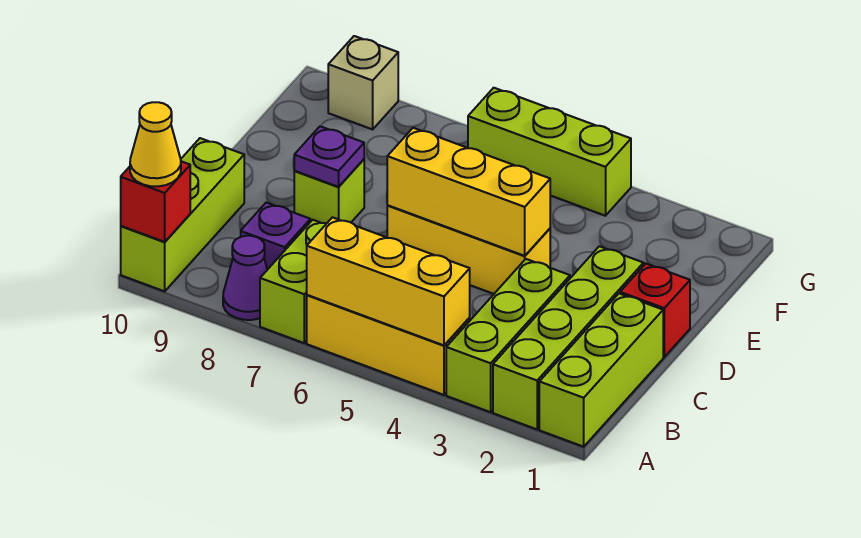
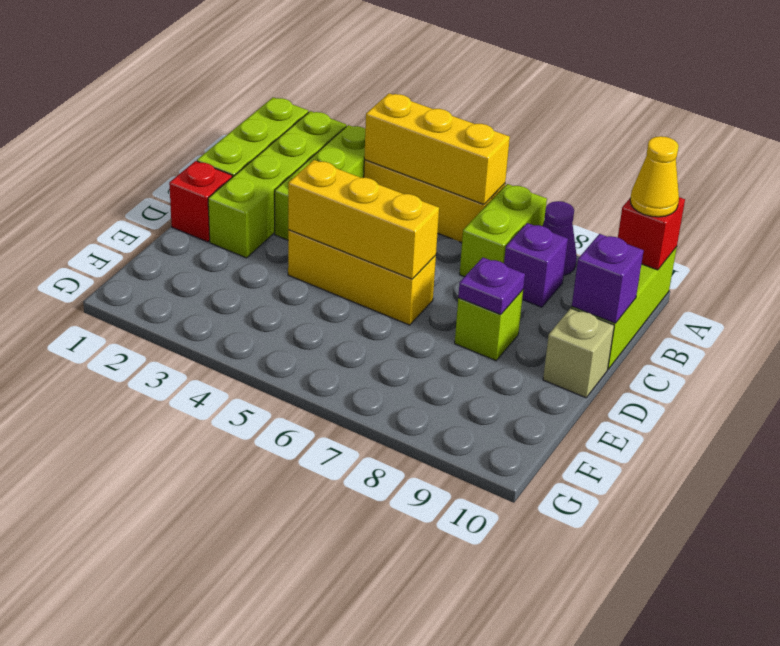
none -> purple brick C10 level 2
lime brick G4:G6 level 1 -> none
tan brick G9 level 1 -> tan brick D10 level 1

